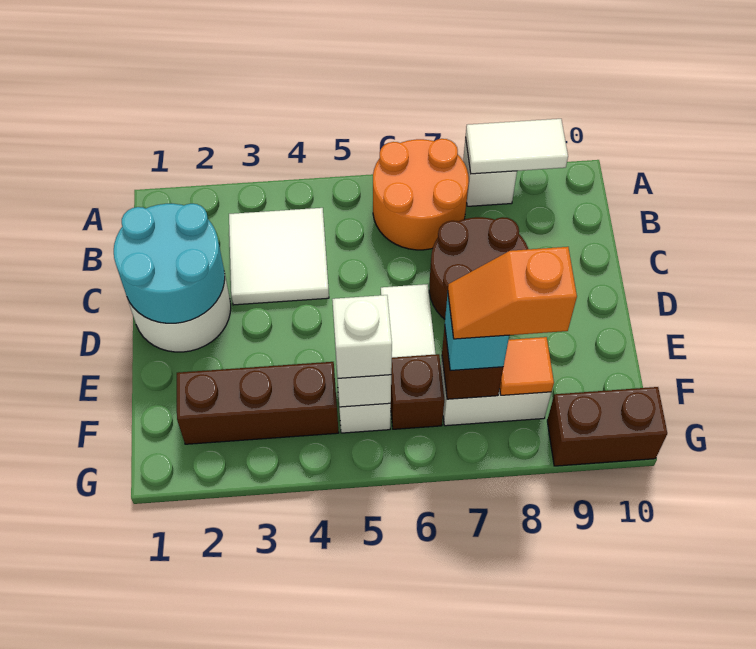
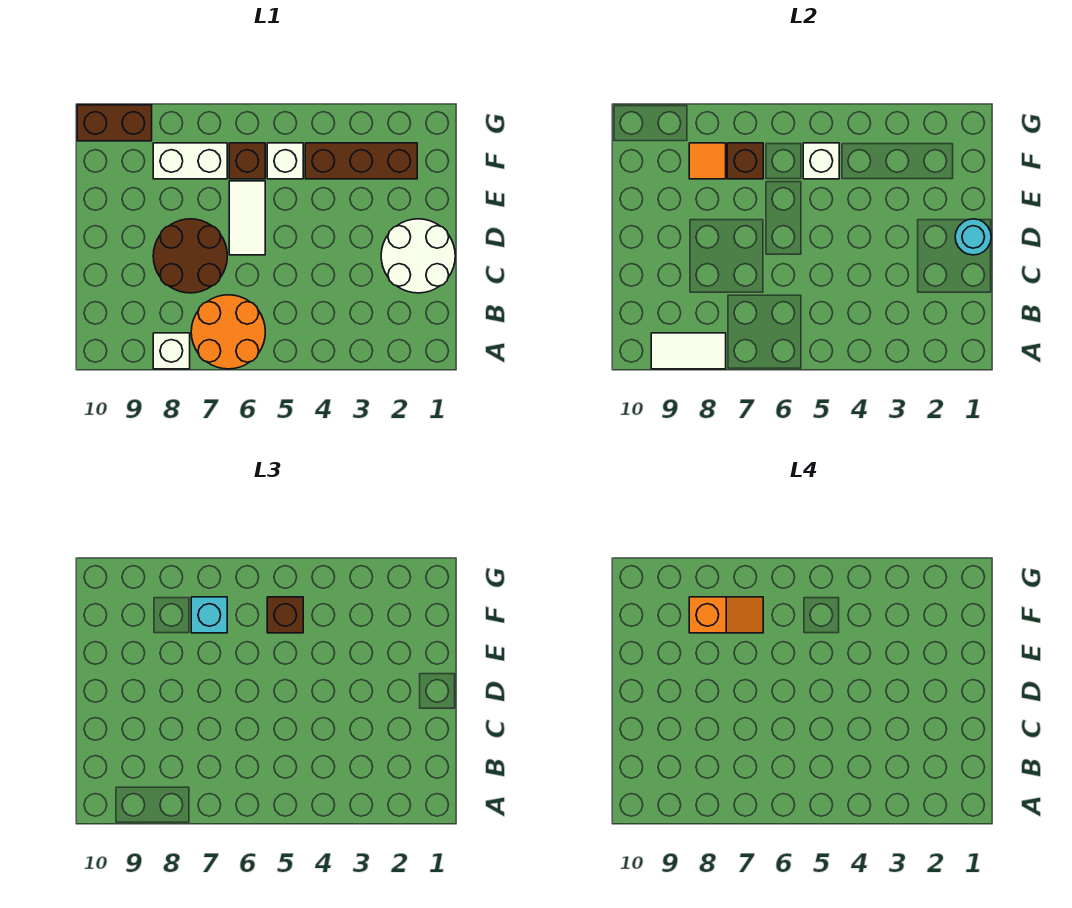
white tile B3:C4 level 1 -> none
cyan round brick C1:D2 level 2 -> cyan round brick D1 level 2
white brick F5 level 3 -> brown brick F5 level 3

